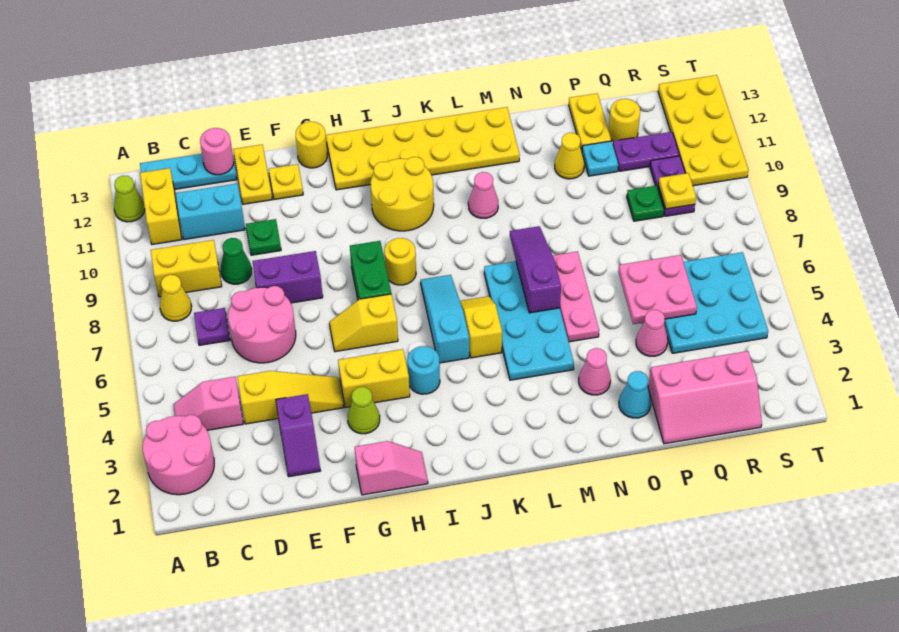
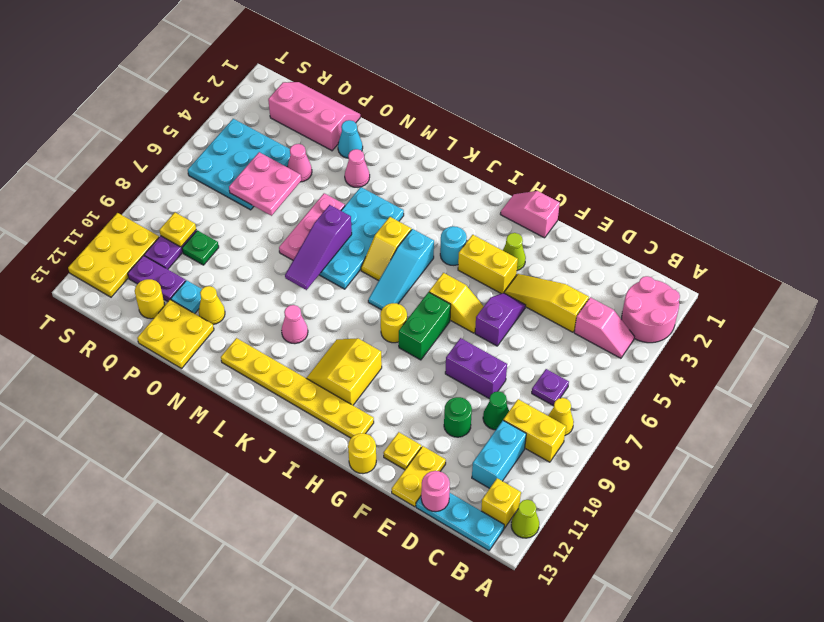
yellow brick B11:B12 level 1 -> yellow brick B12 level 1
cyan brick C11:D11 level 1 -> cyan brick C10:C11 level 1
pink round brick D6:E7 level 1 -> none
purple slope E2:E3 level 1 top 3 -> purple slope F5:F6 level 1 top 6
green plate E10 level 1 -> green round brick E10 level 1
yellow plate H12:M13 level 1 -> yellow plate H12:M12 level 1
yellow round brick I10:J11 level 1 -> yellow slope I10:J11 level 1 top I
yellow plate P12:P13 level 1 -> yellow plate O12:P13 level 1
yellow plate S10:T13 level 1 -> yellow plate S10:T12 level 1

